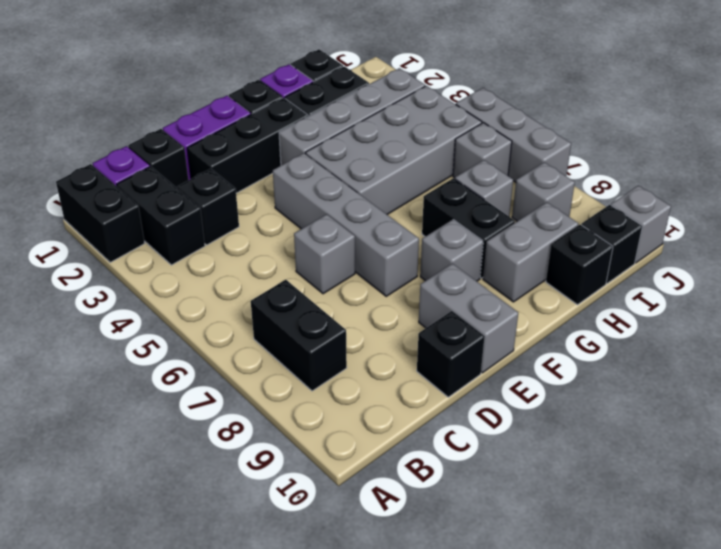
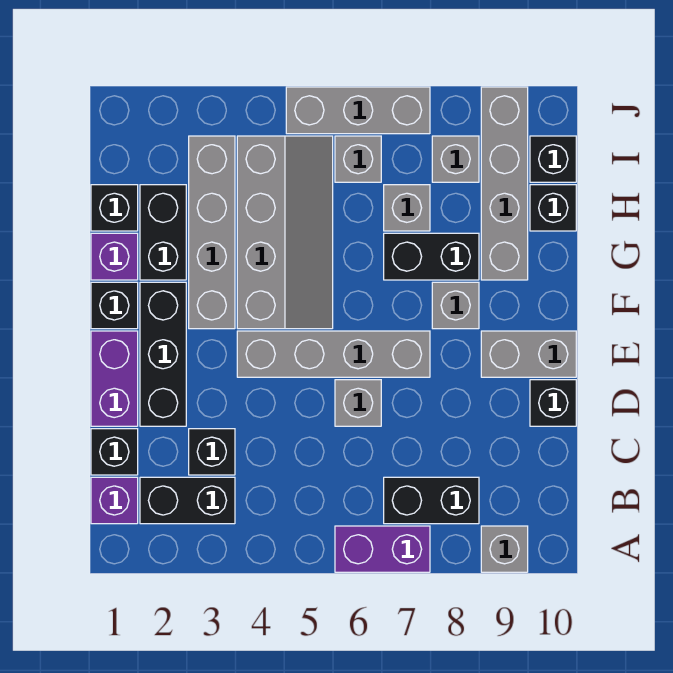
black brick A1:A2 level 1 -> none
none -> purple brick A6:A7 level 1
grey brick F4:I5 level 1 -> grey slope F4:I5 level 1 top 4
grey brick G9:H9 level 1 -> grey brick G9:J9 level 1
grey brick J10 level 1 -> grey brick A9 level 1

